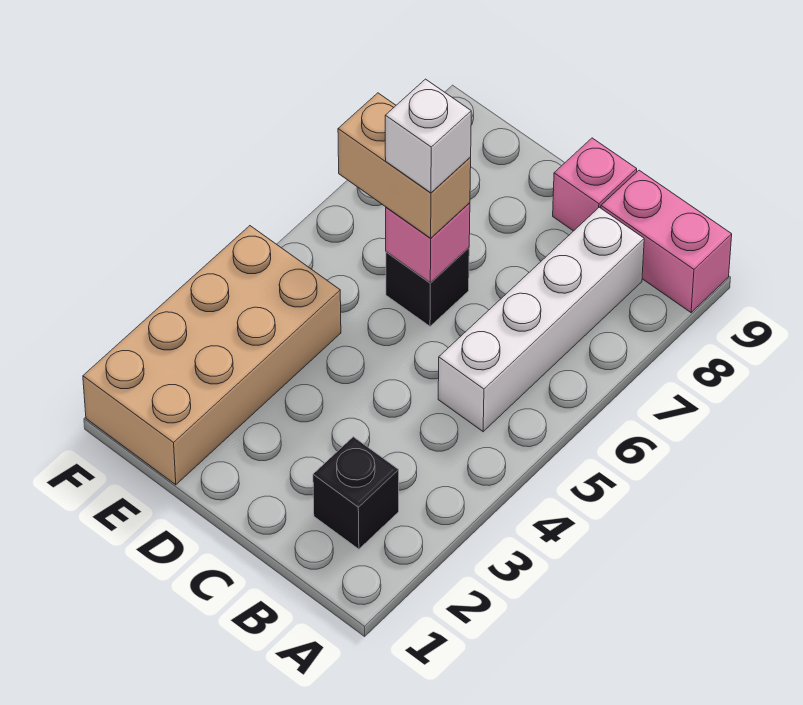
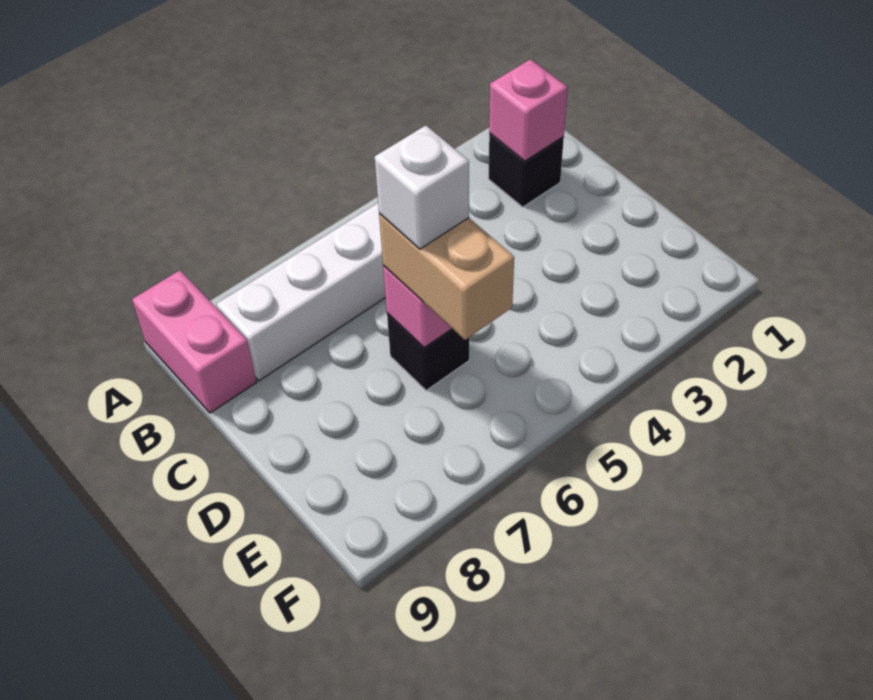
pink brick C9 level 1 -> pink brick B2 level 2
tan brick E1:F4 level 1 -> none

